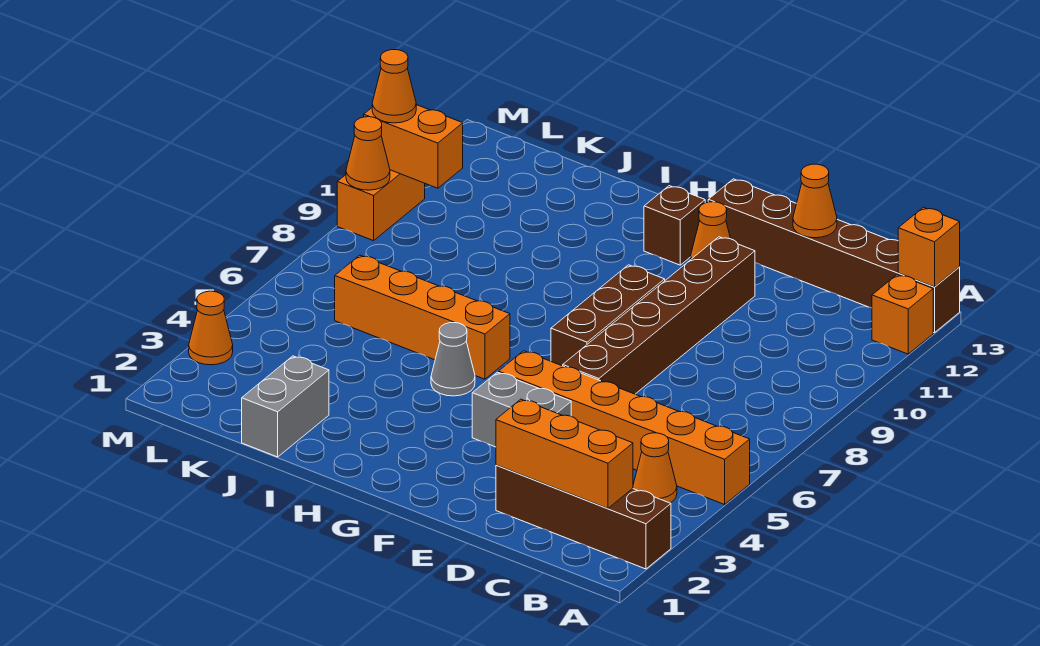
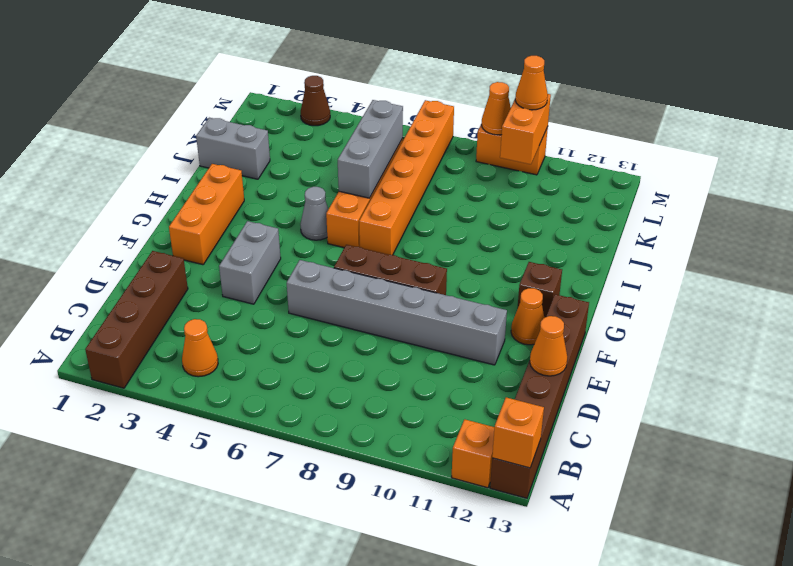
orange brick A5:F5 level 1 -> orange brick H7:M7 level 1
orange brick B2:D2 level 2 -> orange brick F2:H2 level 1
brown brick E6:E11 level 1 -> grey brick E6:E11 level 1
none -> grey brick I6:K6 level 2
orange cone M3 level 1 -> brown cone M3 level 1

